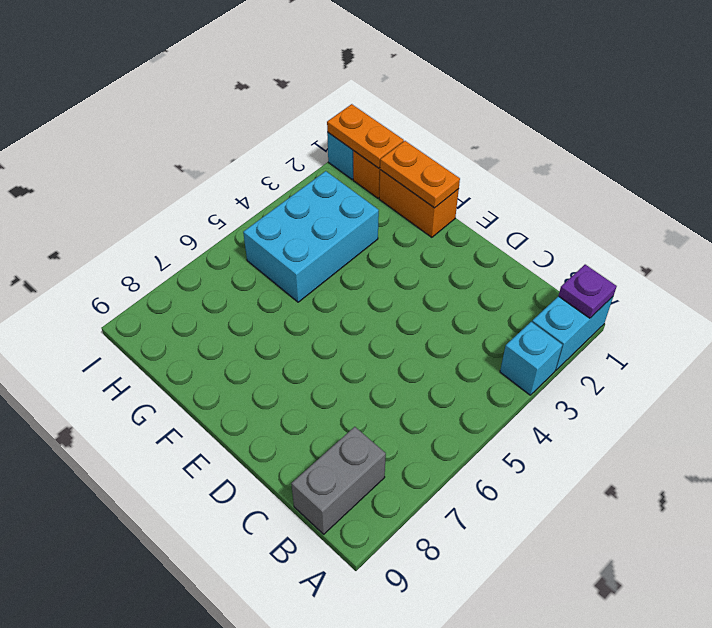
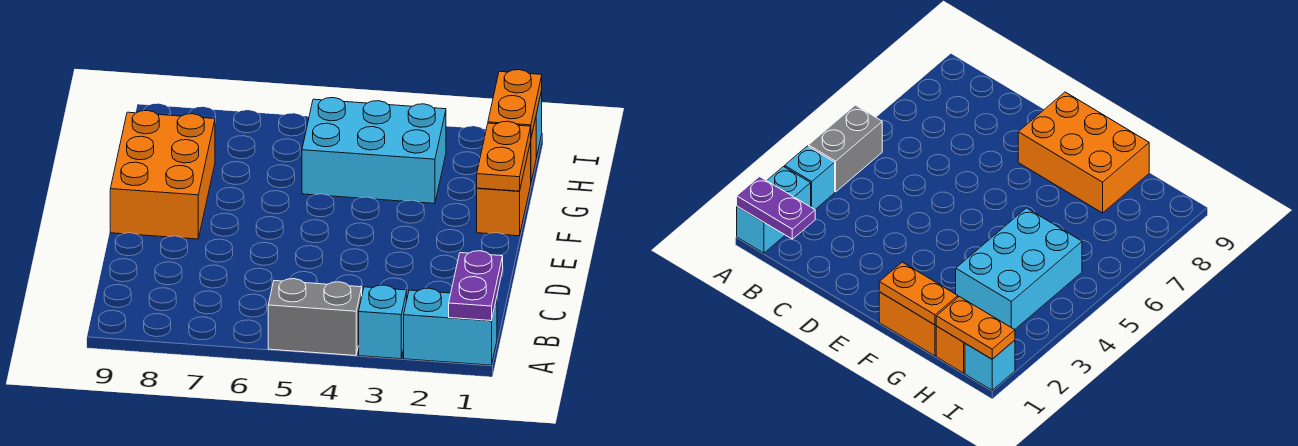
purple plate A1 level 2 -> purple plate A1:B1 level 2
grey brick B8:B9 level 1 -> grey brick A4:A5 level 1
none -> orange brick E8:G9 level 1

